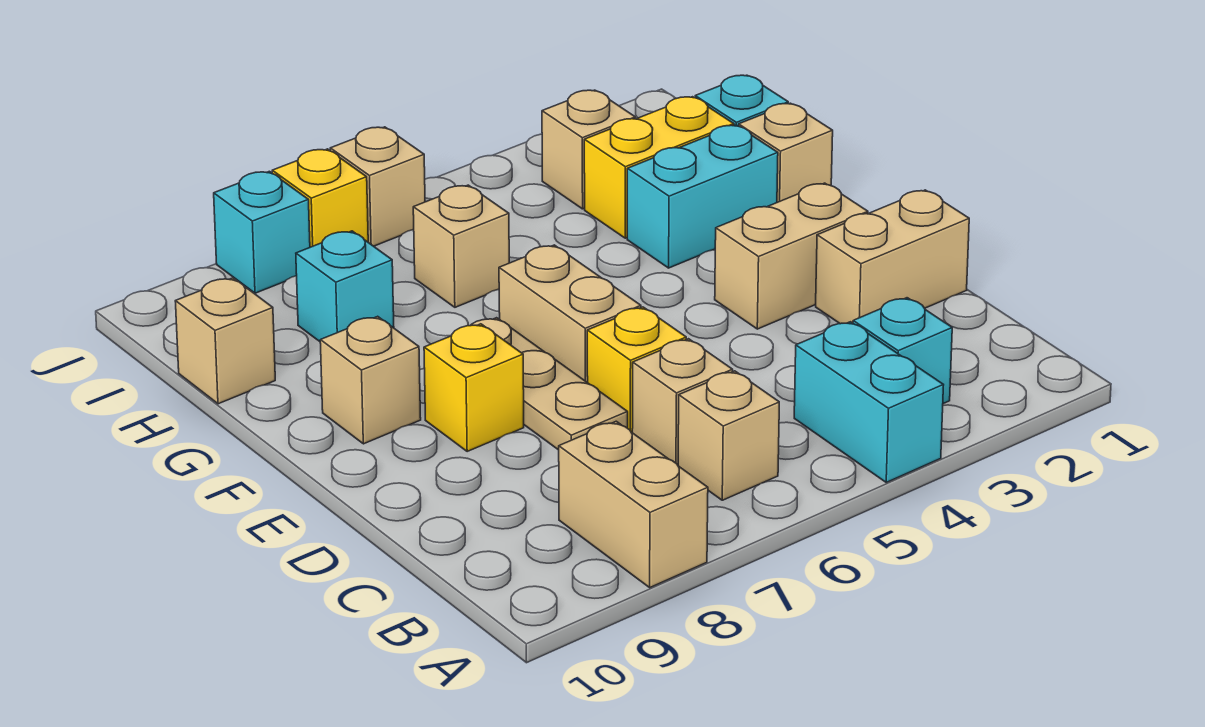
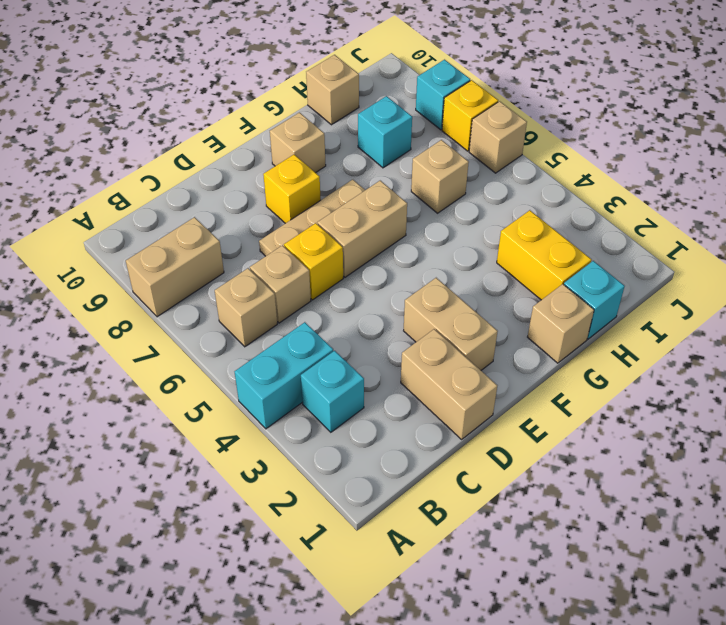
cyan brick G2:G3 level 1 -> none
tan brick I3 level 1 -> none

